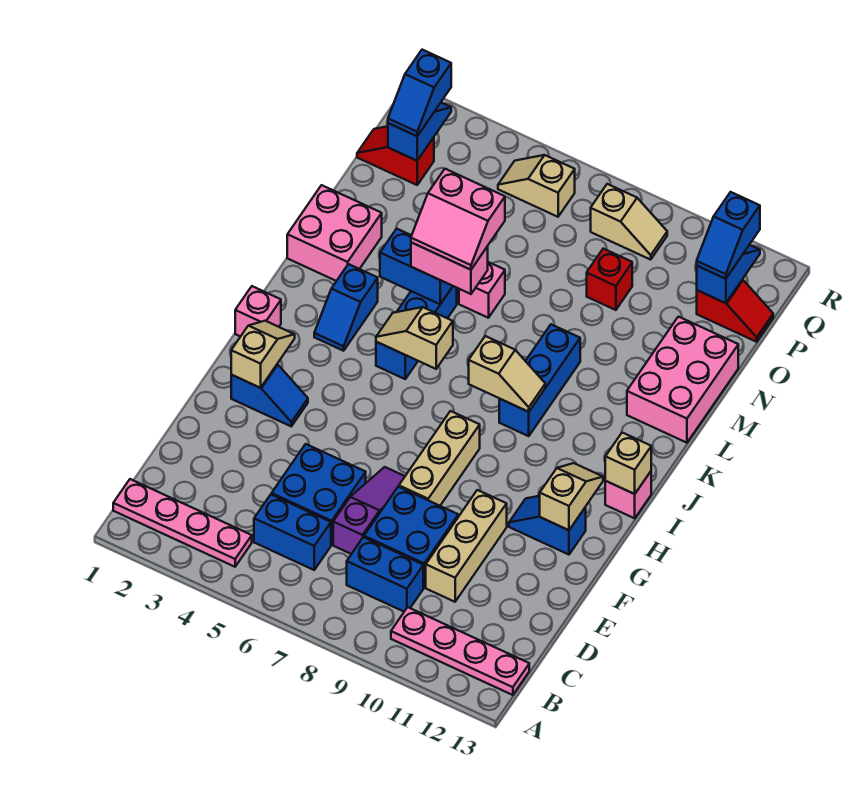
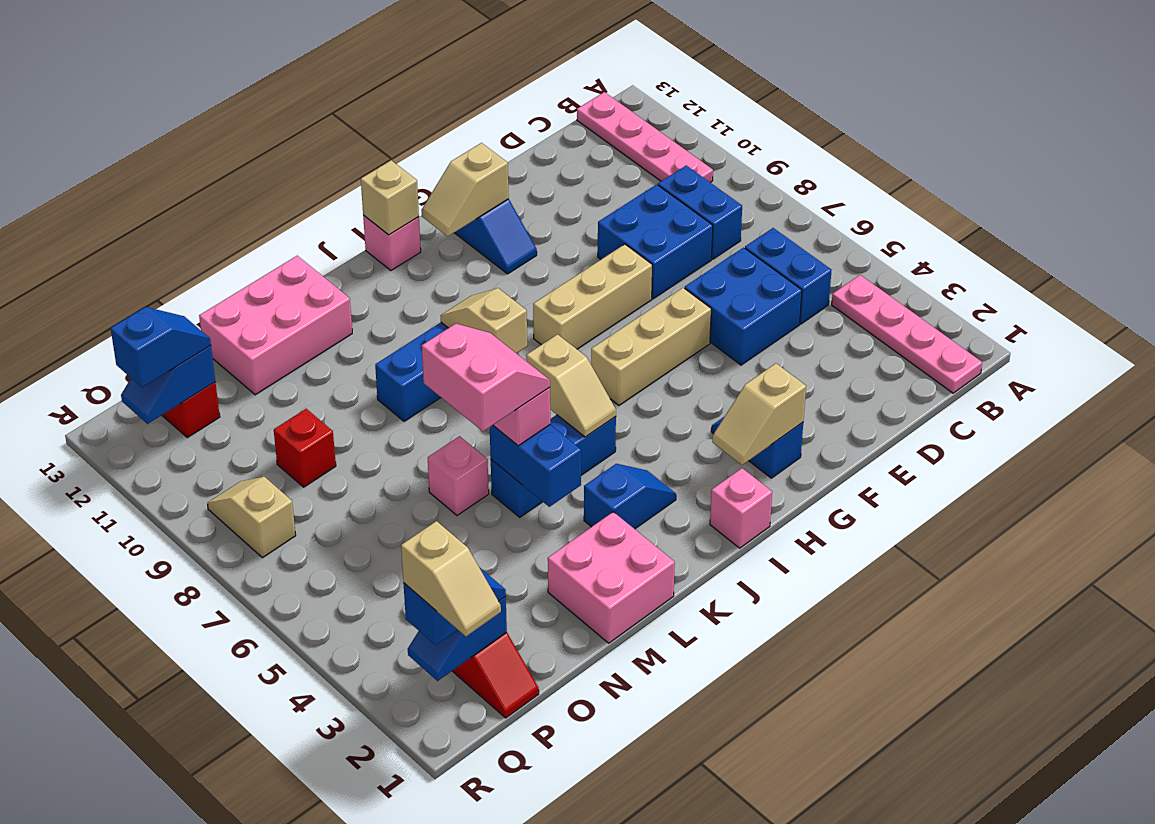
purple slope D7:F7 level 1 top D -> none
tan brick D10:F10 level 1 -> tan brick F6:H6 level 1
tan slope Q5:Q6 level 1 top 6 -> tan slope Q1:Q2 level 4 top 2

